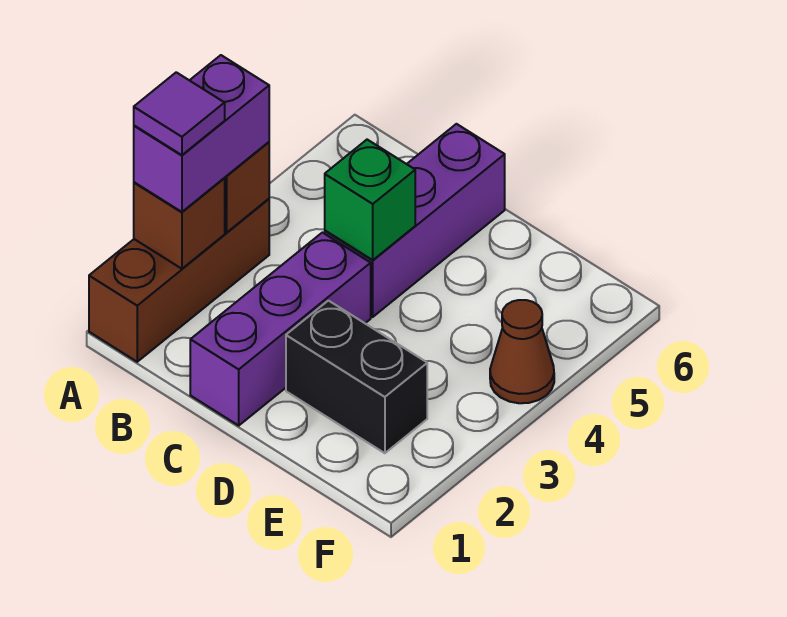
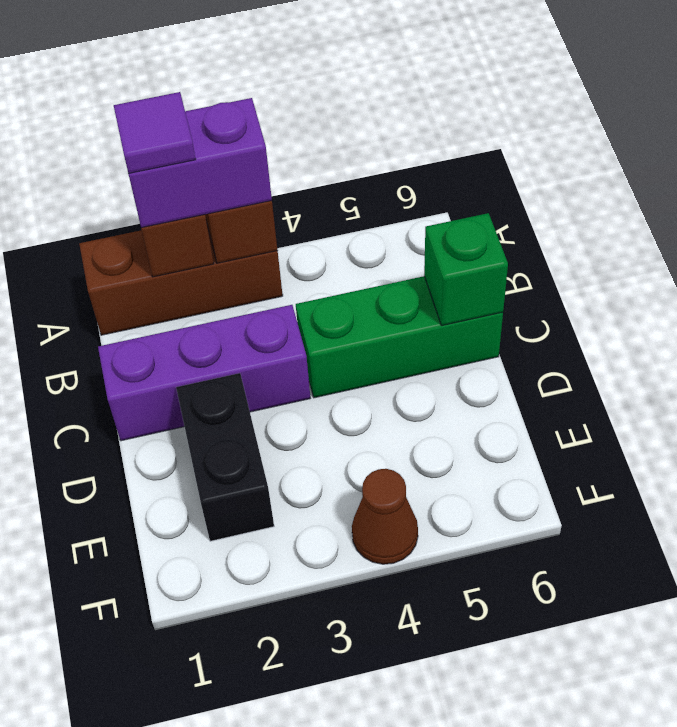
purple brick C4:C6 level 1 -> green brick C4:C6 level 1
green brick C4 level 2 -> green brick C6 level 2

